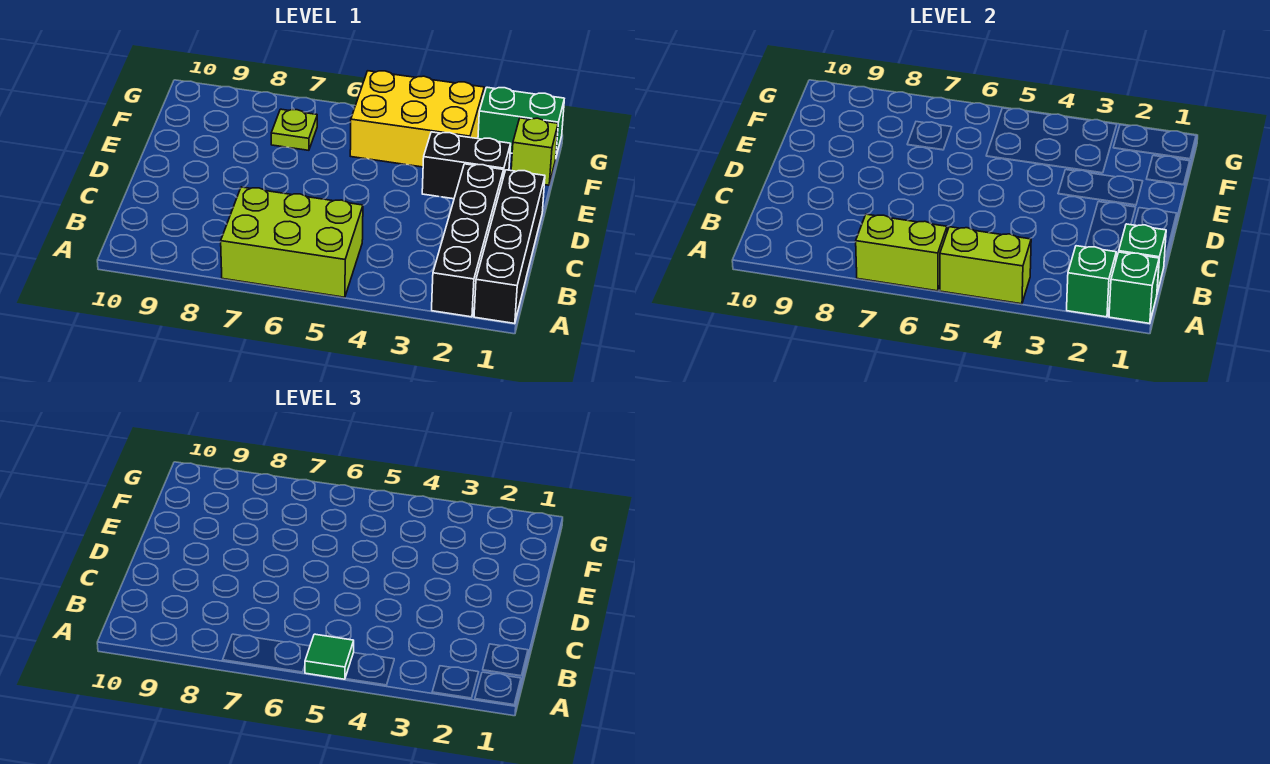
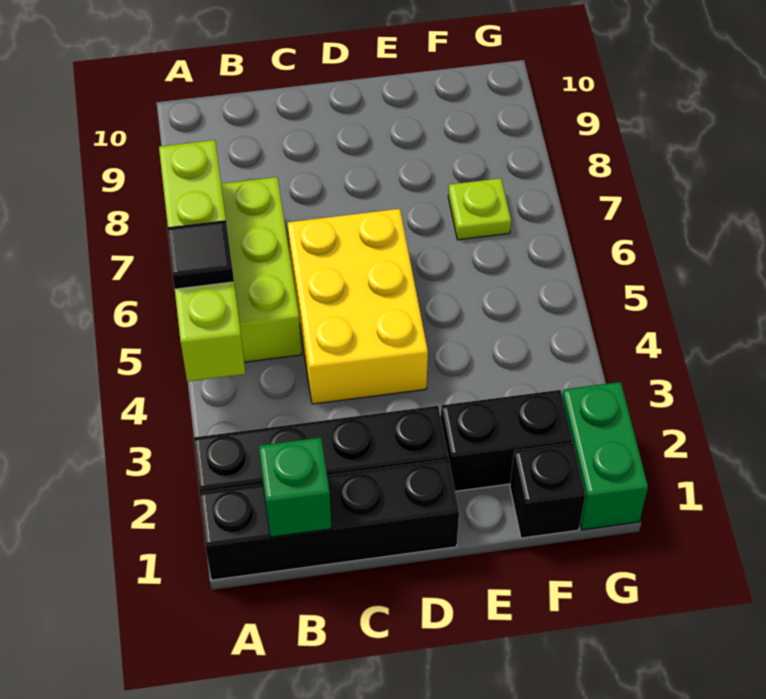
green brick A1 level 2 -> none
green brick A2 level 2 -> none
green tile A5 level 3 -> black tile A5 level 3
black brick E2:E3 level 1 -> black brick E2:F2 level 1
lime brick F1 level 1 -> black brick F1 level 1
yellow brick F3:G5 level 1 -> yellow brick C4:D6 level 1

